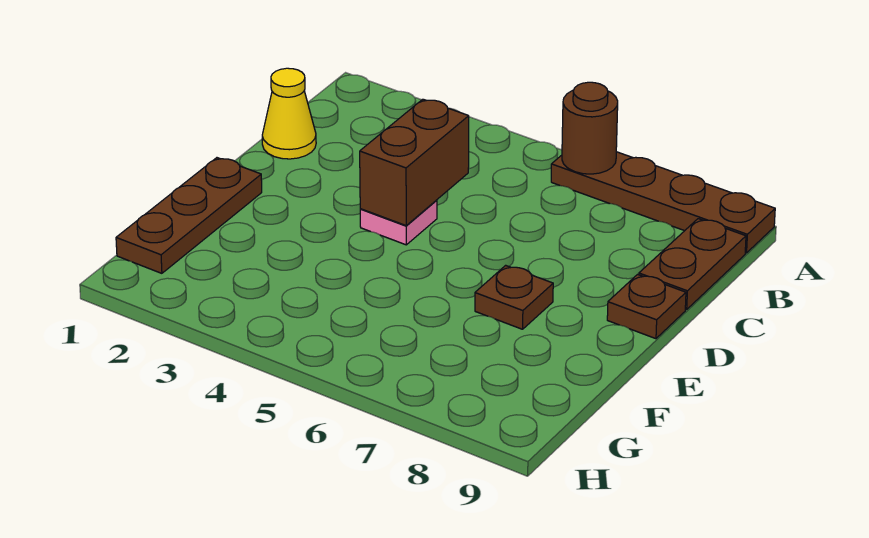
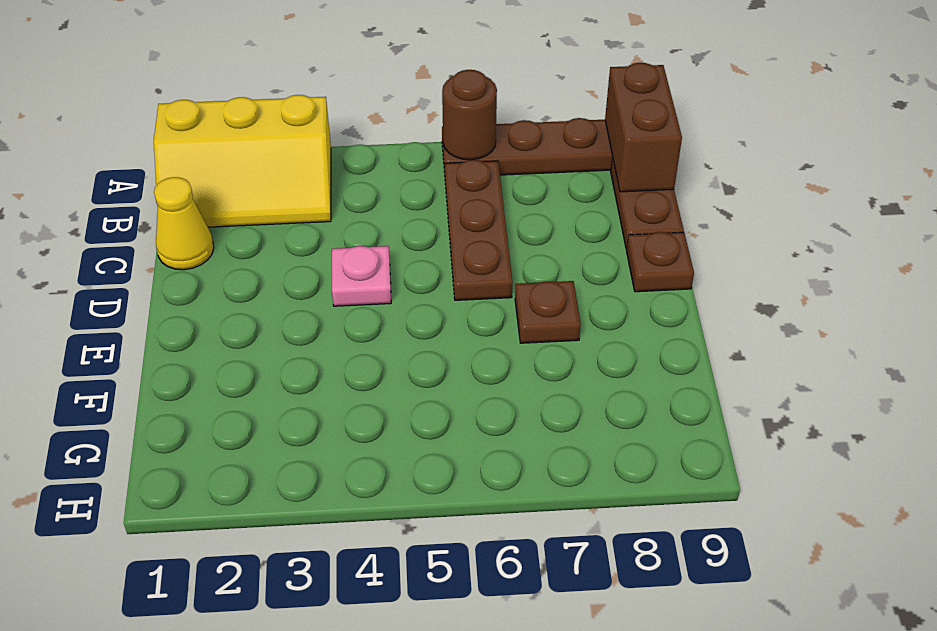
none -> yellow slope A1:B3 level 1 top A
brown brick C4:D4 level 2 -> brown brick A9:B9 level 2
brown plate E1:G1 level 1 -> brown plate B6:D6 level 1

